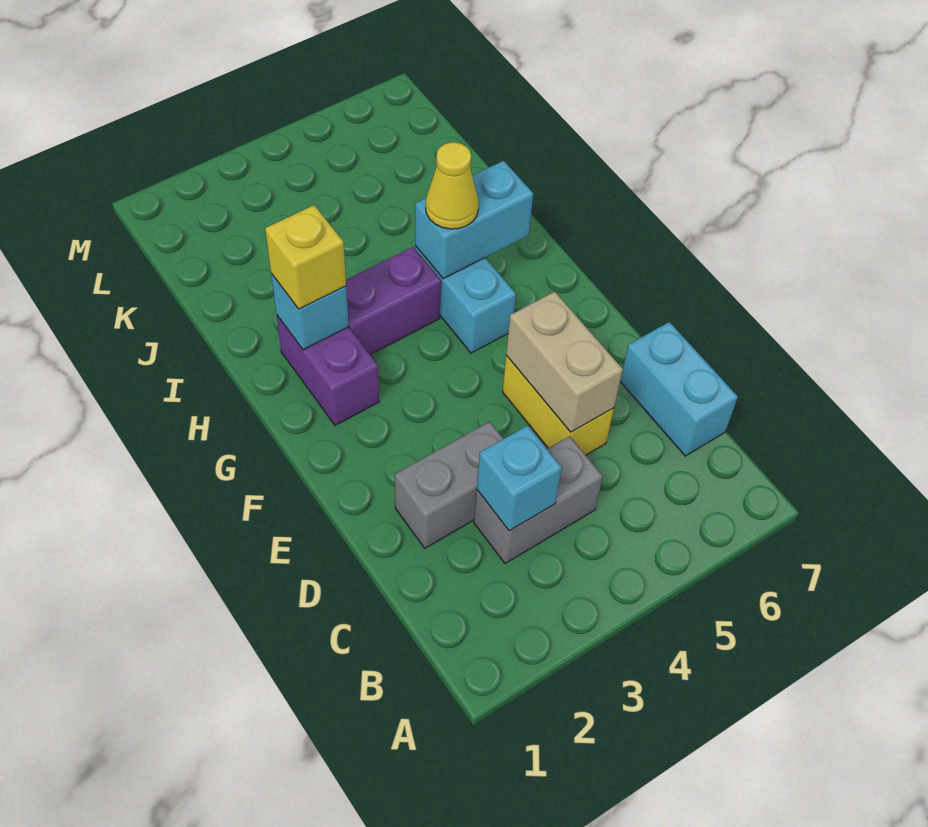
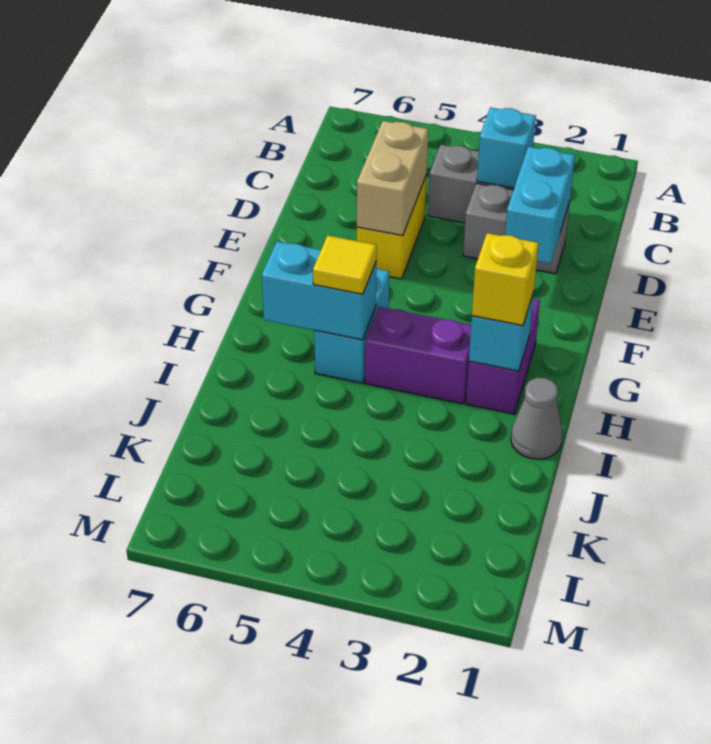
cyan brick C7:D7 level 1 -> cyan brick D2:E2 level 2
yellow cone H5 level 3 -> yellow tile H5 level 3
none -> grey cone I1 level 1

